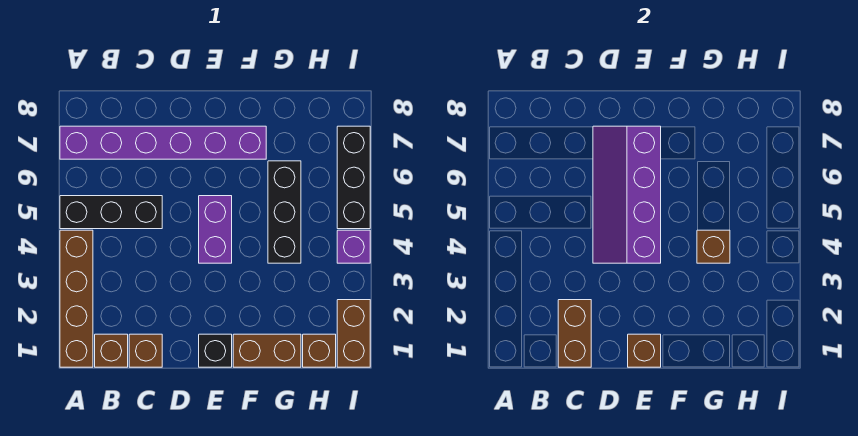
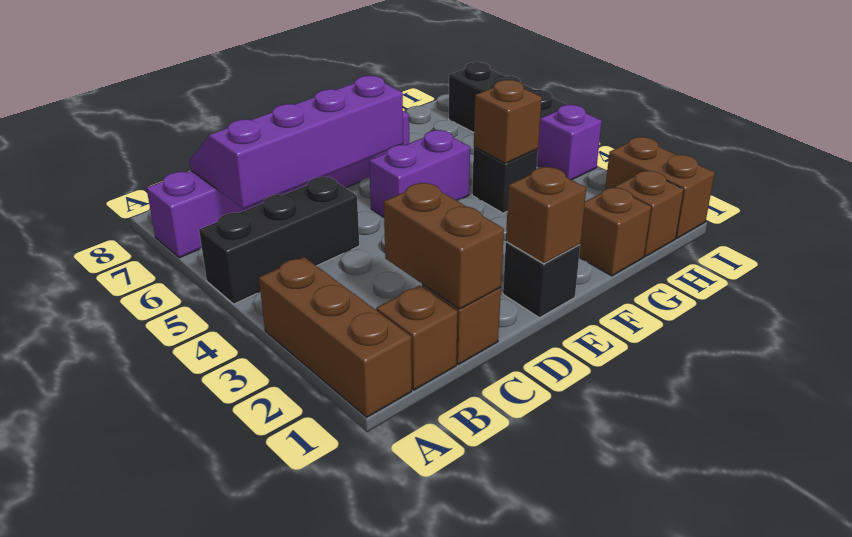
brown brick A1:A4 level 1 -> brown brick A1:A3 level 1
purple slope D4:E7 level 2 top E -> purple slope B6:E7 level 2 top 6
purple brick E4:E5 level 1 -> purple brick E5:F5 level 1
brown brick F1:G1 level 1 -> brown brick G1 level 1
black brick G4:G6 level 1 -> black brick G4 level 1

